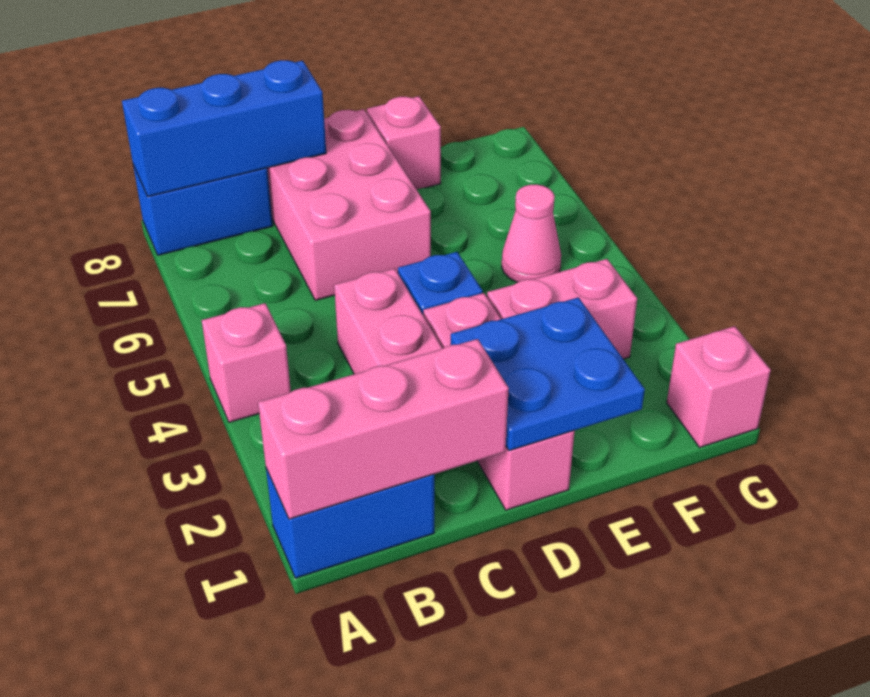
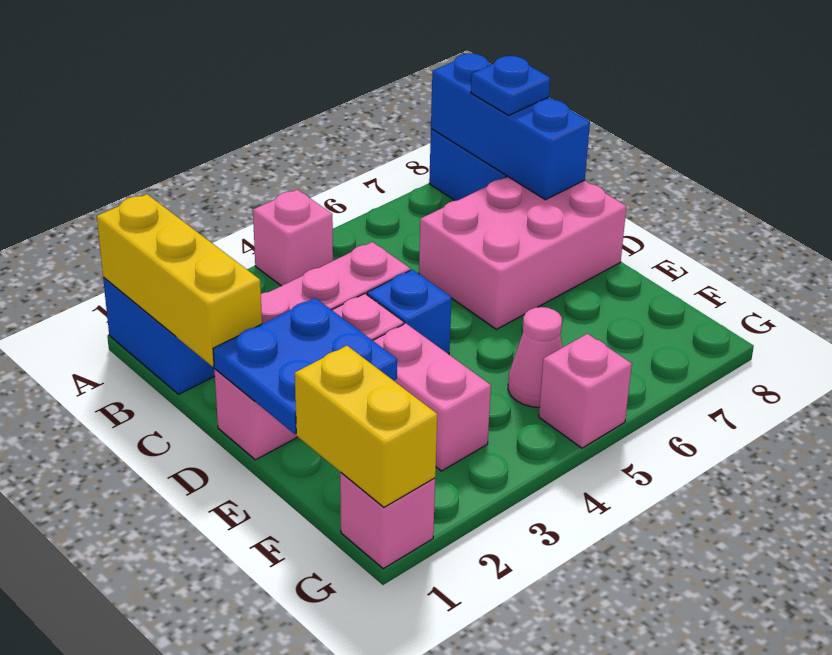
pink brick A1:C1 level 2 -> yellow brick A1:C1 level 2
none -> blue plate B8 level 3
pink brick E8 level 1 -> pink brick G5 level 1
none -> yellow brick F1:G1 level 2

